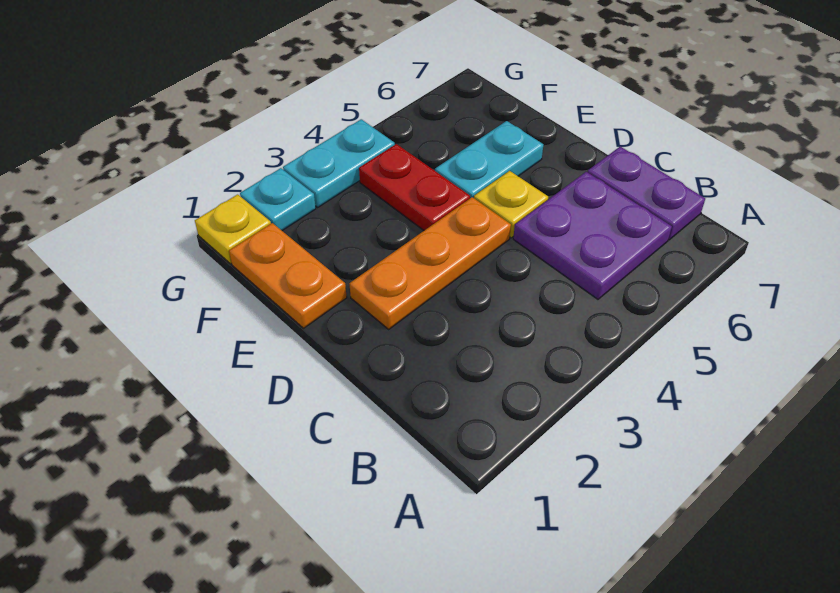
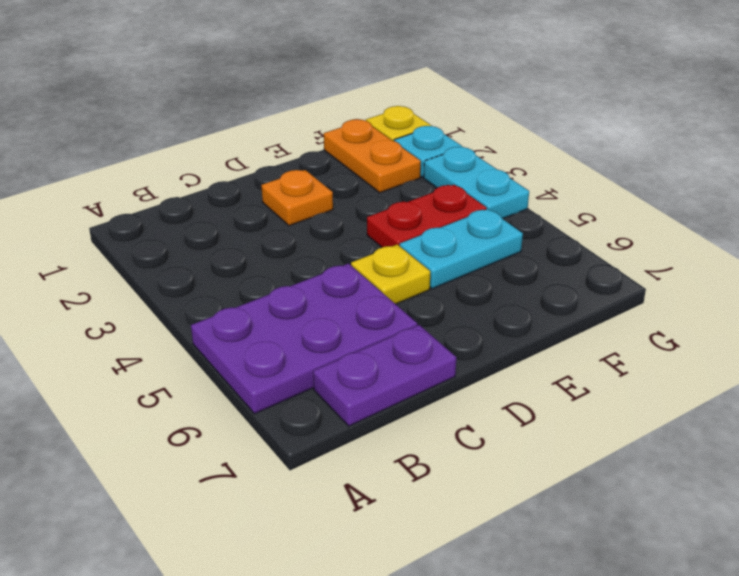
purple plate B5:C6 level 1 -> purple plate A5:C6 level 1
orange plate D2:D4 level 1 -> orange plate D2 level 1
orange plate E1:F1 level 1 -> orange plate F1:F2 level 1
cyan plate E5:E6 level 1 -> cyan plate E5:F5 level 1

